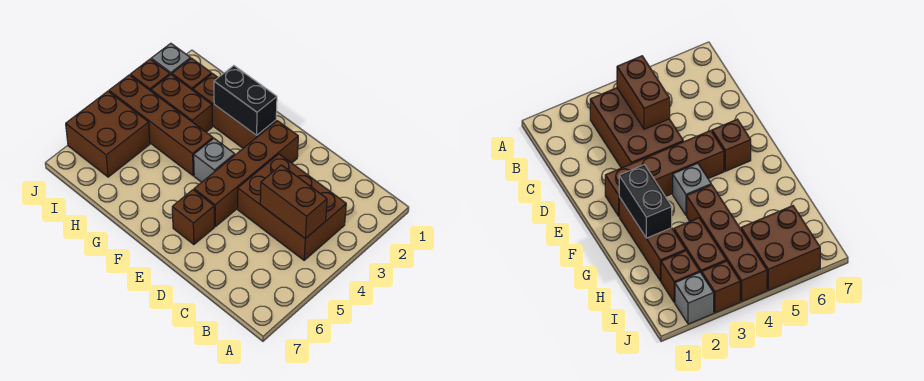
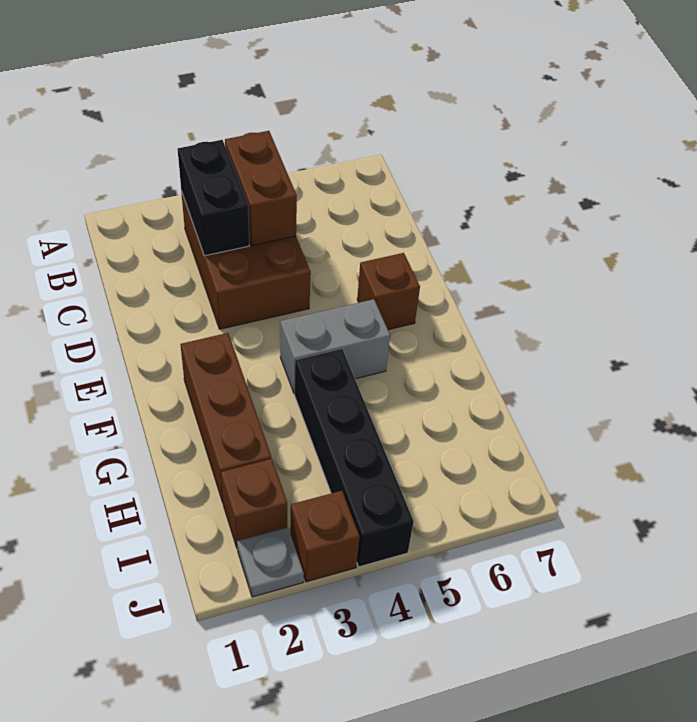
brown brick E2:E5 level 1 -> none
black brick F2:G2 level 2 -> black brick B3:C3 level 2
grey brick F4 level 1 -> grey brick F4:F5 level 1
brown brick G4:J4 level 1 -> black brick G4:J4 level 1
brown brick H3:I3 level 1 -> none
brown brick I5:J6 level 1 -> none
grey brick J2 level 1 -> grey plate J2 level 1

